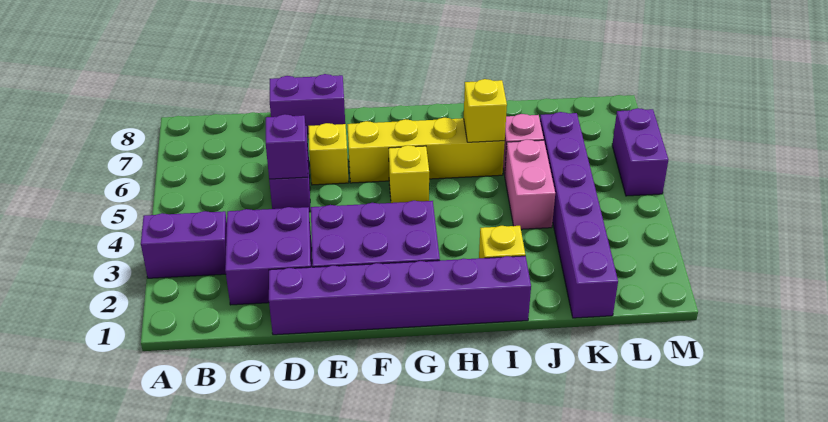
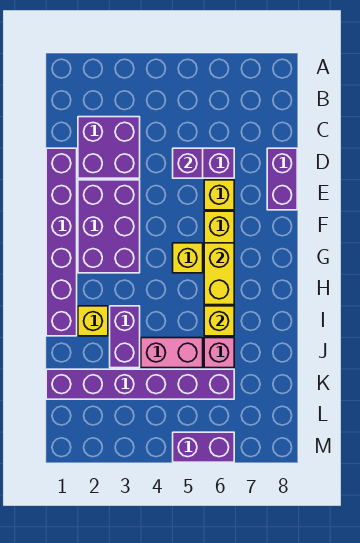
purple brick A3:B3 level 1 -> purple brick I3:J3 level 1
none -> yellow brick G6:H6 level 2

